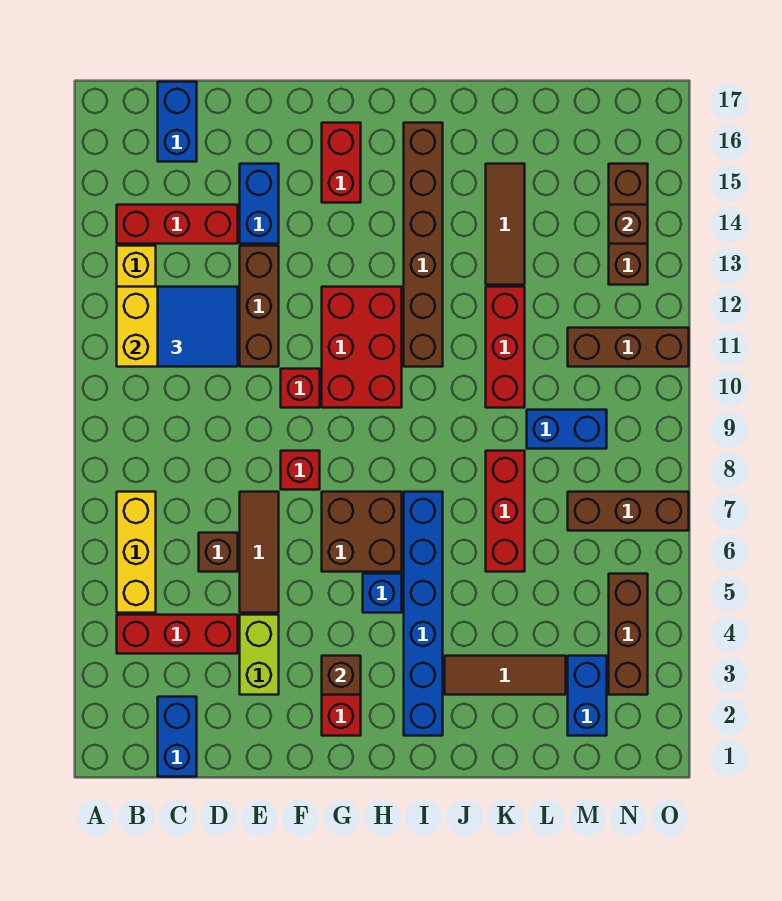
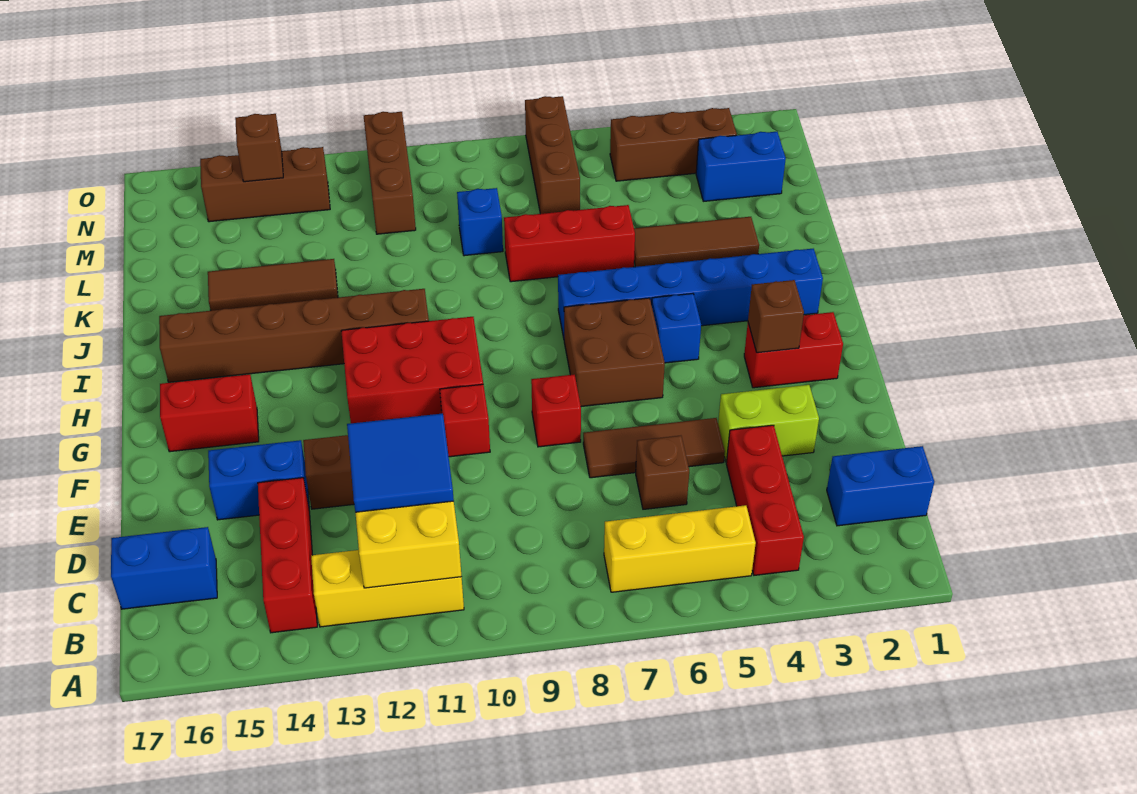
brown tile J3:L3 level 1 -> brown tile K3:K5 level 1
red brick K10:K12 level 1 -> none
blue brick L9:M9 level 1 -> blue brick L9 level 1

